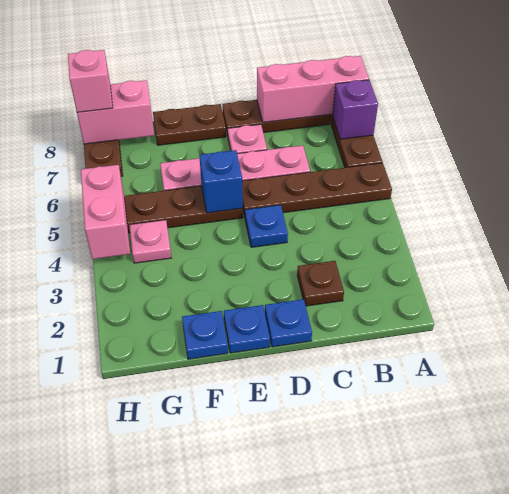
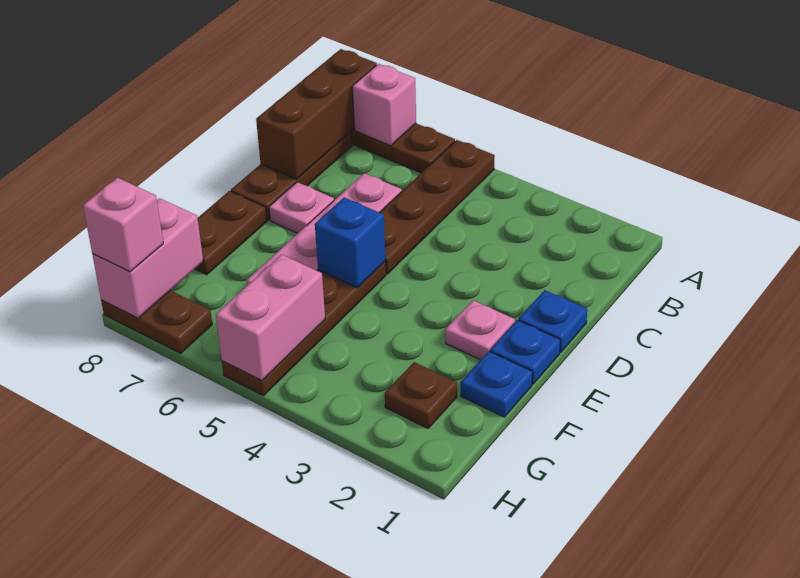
purple brick A7 level 2 -> pink brick A7 level 2
pink brick A8:C8 level 2 -> brown brick A8:C8 level 2
brown plate C2 level 1 -> brown plate G2 level 1
blue plate D4 level 1 -> none
pink plate G4 level 1 -> pink plate E2 level 1
pink brick H4:H5 level 2 -> pink brick G5:H5 level 2

